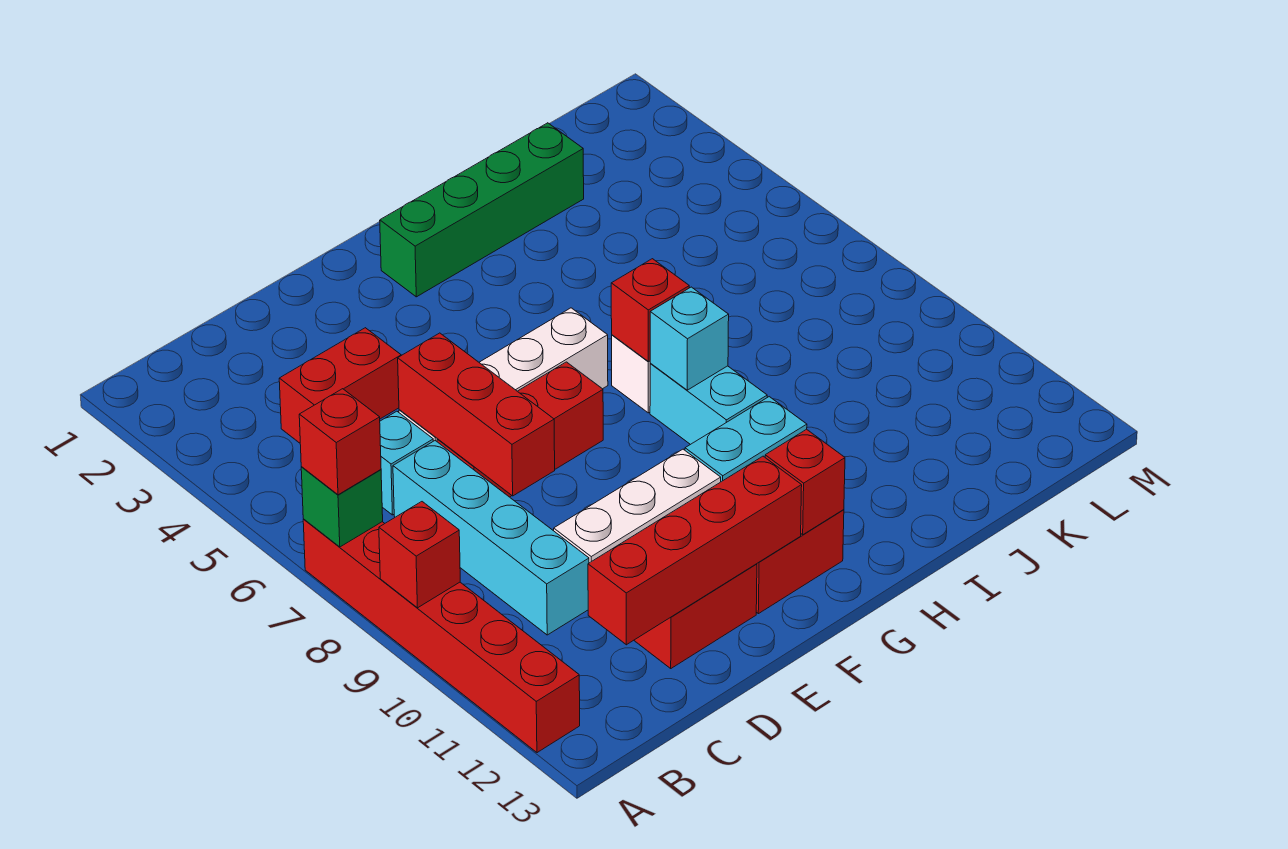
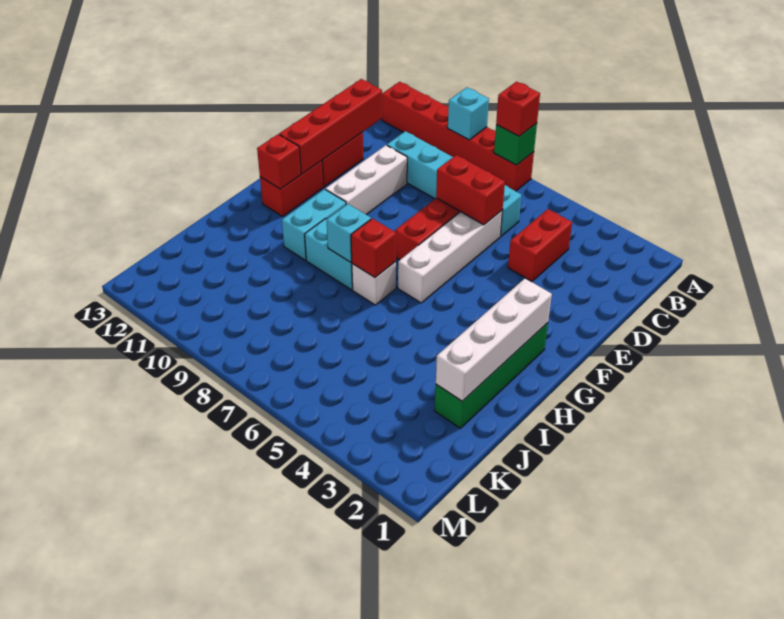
red brick A9 level 2 -> cyan brick A9 level 2
red brick D6:D8 level 2 -> red brick D6:D7 level 2
none -> white brick G2:J2 level 2

